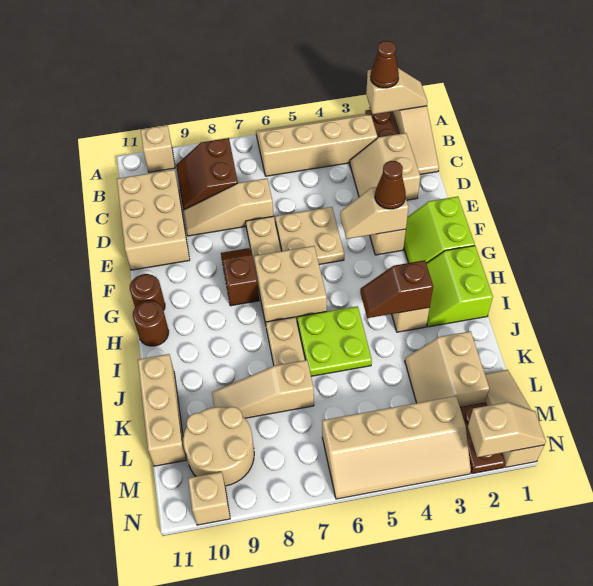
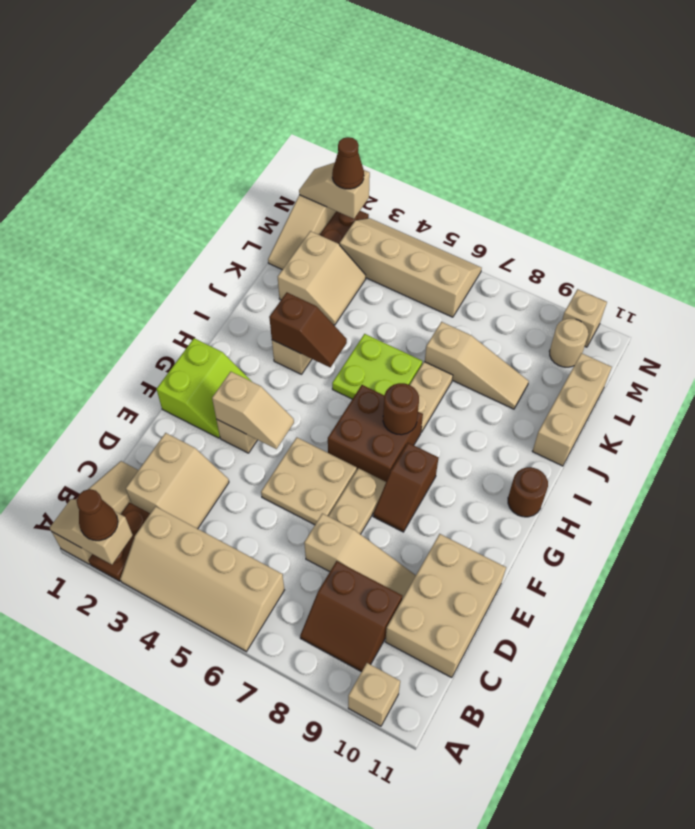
brown slope B8:C9 level 1 top 8 -> brown slope B8:C9 level 1 top C
brown cone F3 level 3 -> brown cone N2 level 3
tan brick G6:H7 level 1 -> brown brick G6:H7 level 1
brown round brick G11 level 1 -> brown round brick H7 level 2
lime slope H1:I2 level 1 top 1 -> none
tan round brick L9:M10 level 1 -> tan round brick M10 level 1

